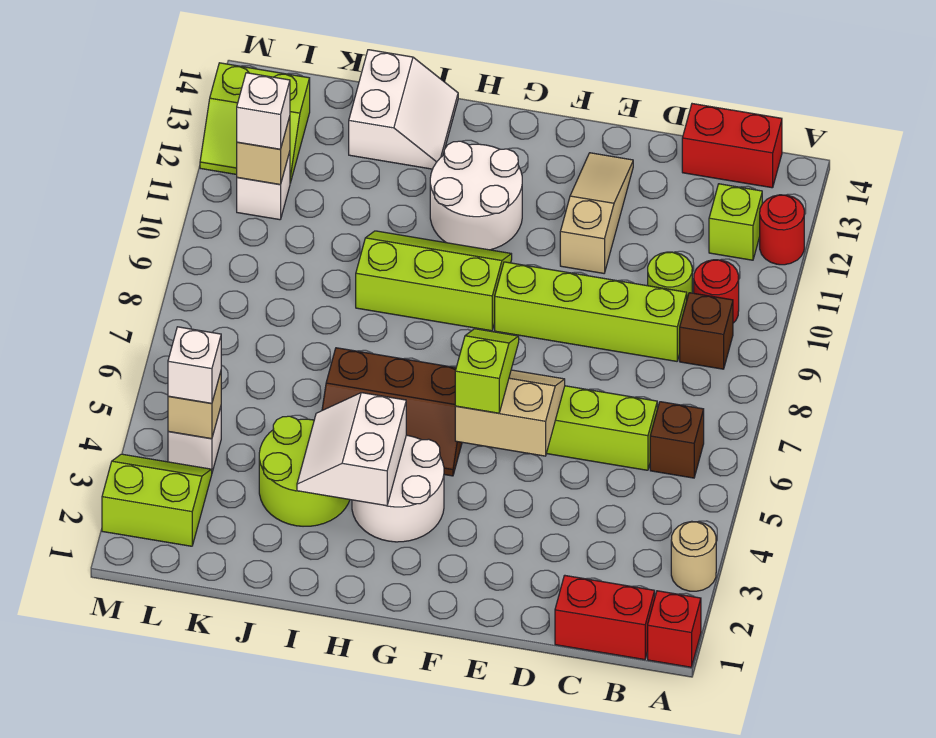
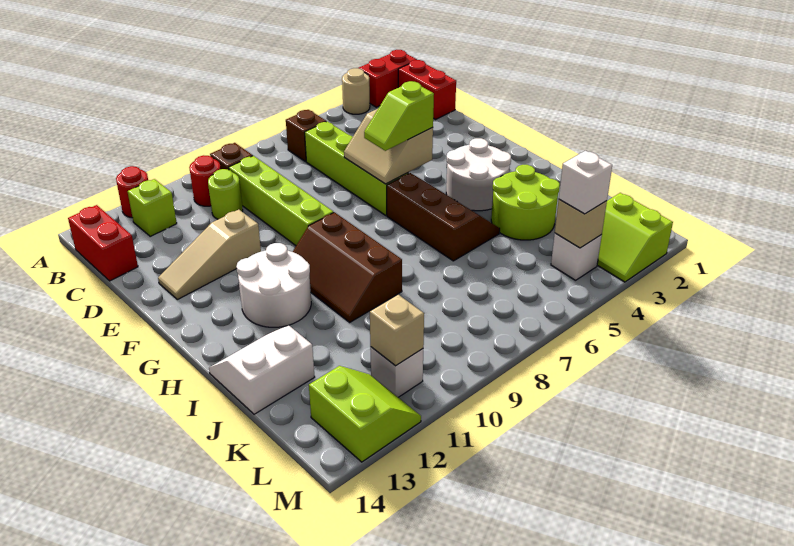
red brick A1 level 1 -> red brick A1:A2 level 1
lime slope G9:I10 level 1 top 9 -> brown slope G9:I10 level 1 top 9
white slope H3:I4 level 2 top H -> none
white brick L11 level 3 -> none

